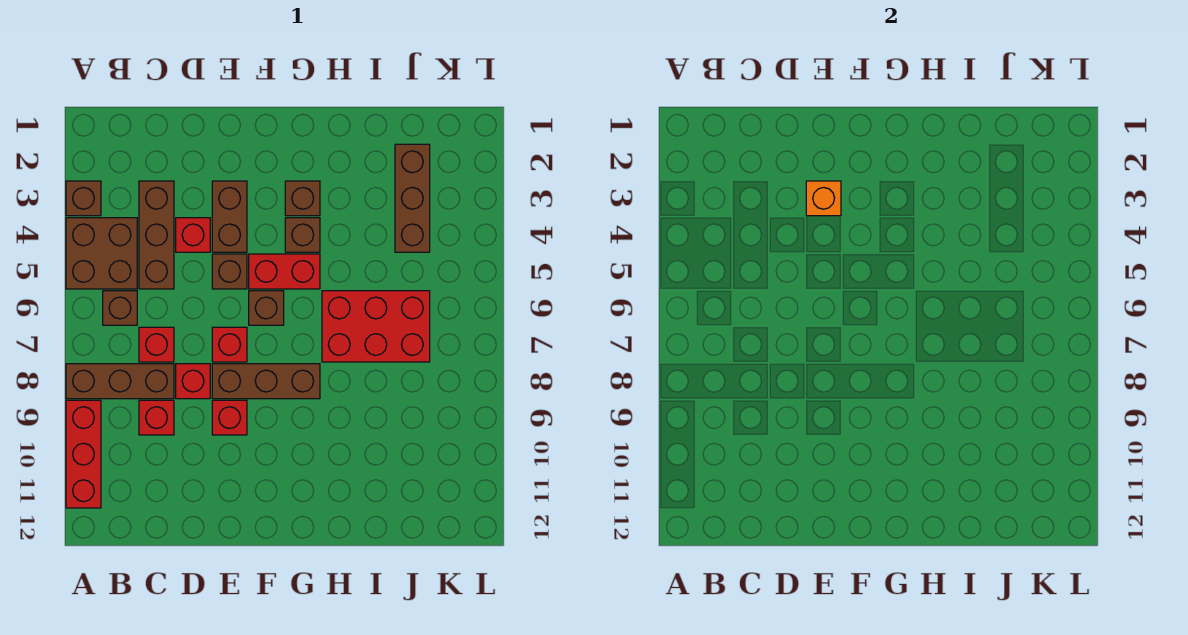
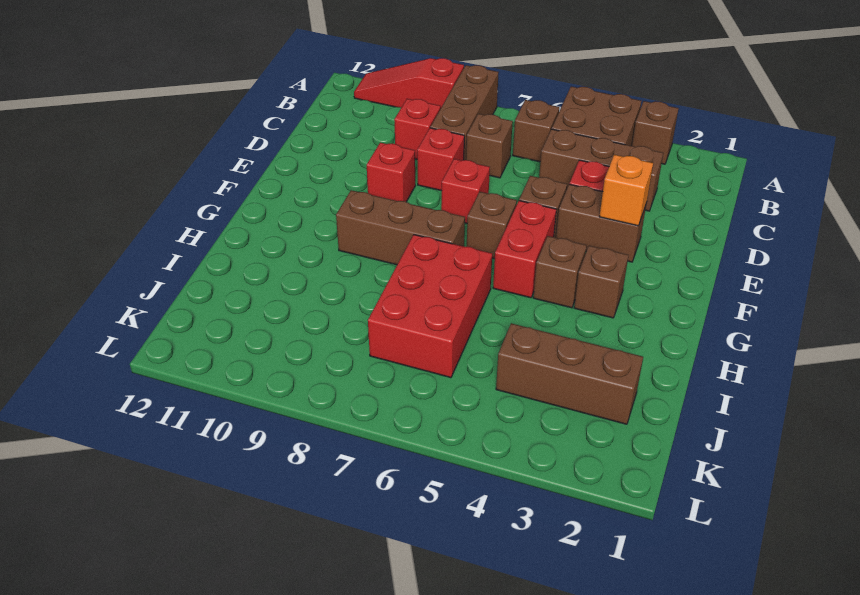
red brick A9:A11 level 1 -> red slope A9:A11 level 1 top 9
red brick C7 level 1 -> brown brick C7 level 1
brown brick E8:G8 level 1 -> brown brick G7:G9 level 1

